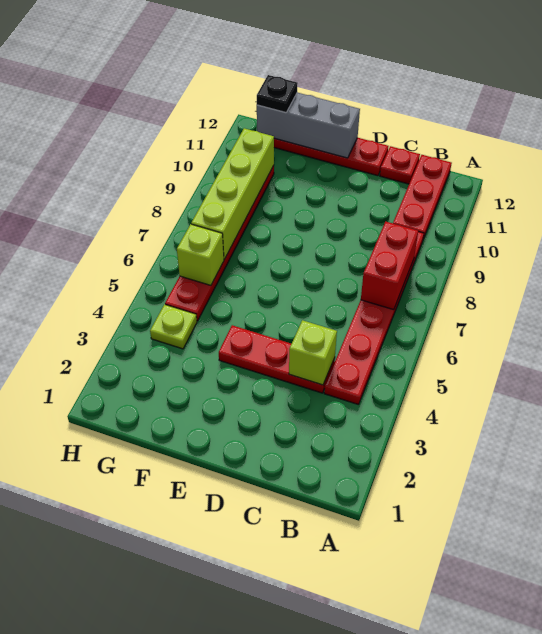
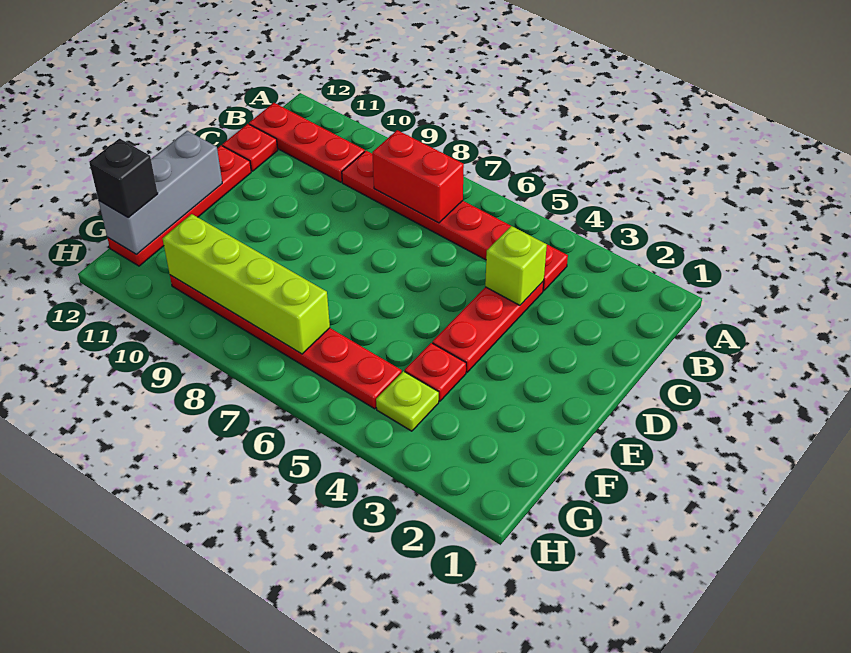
none -> red plate F4 level 1
lime brick G6 level 2 -> none
black plate G12 level 3 -> black brick G12 level 3

